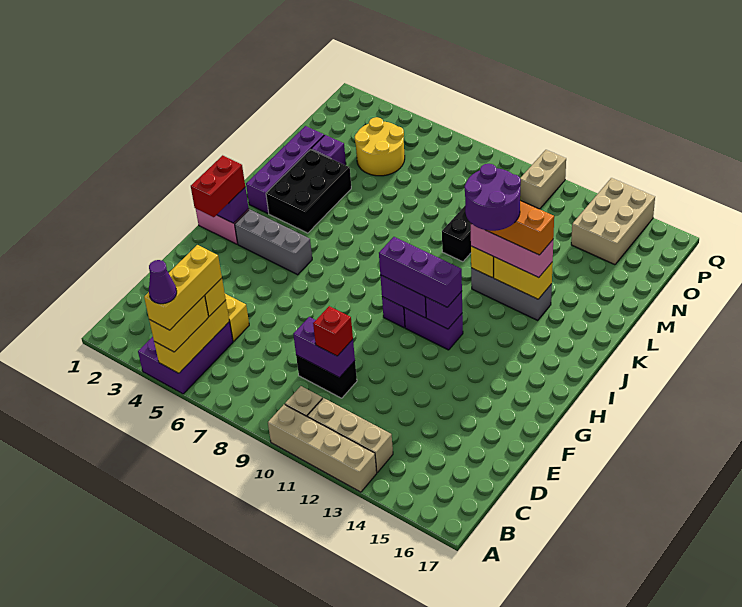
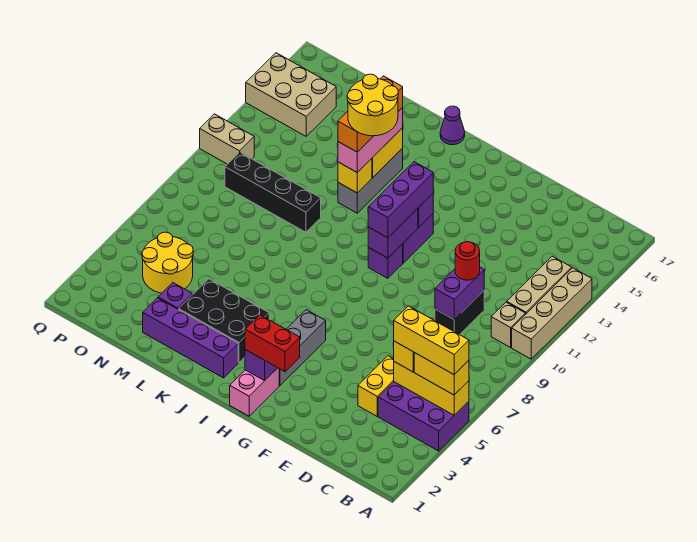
purple cone A5 level 5 -> purple cone J17 level 1
red brick D10 level 3 -> red round brick D10 level 3
purple round brick J12:K13 level 5 -> yellow round brick J12:K13 level 5

